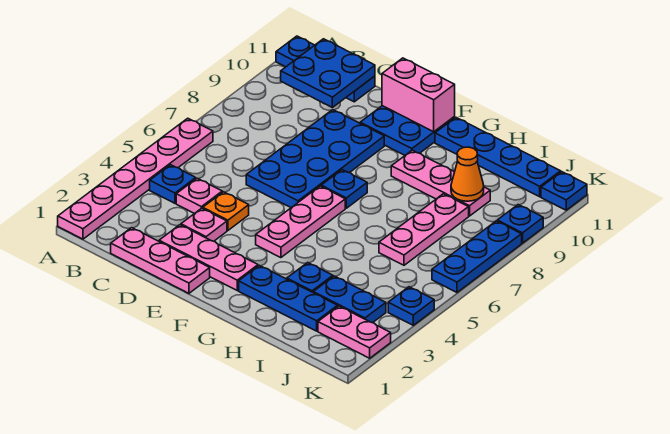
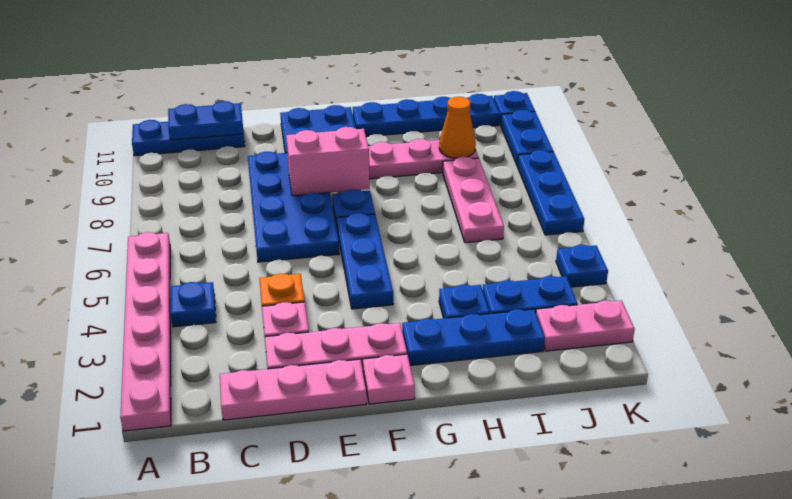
blue plate B10:C11 level 2 -> blue plate B11:C11 level 2
pink plate C4 level 1 -> pink plate F1 level 1
pink brick E11:F11 level 2 -> pink brick E8:F8 level 2
pink plate F4:F6 level 1 -> blue plate F4:F6 level 1
blue plate K9 level 1 -> blue plate K9:K10 level 1

